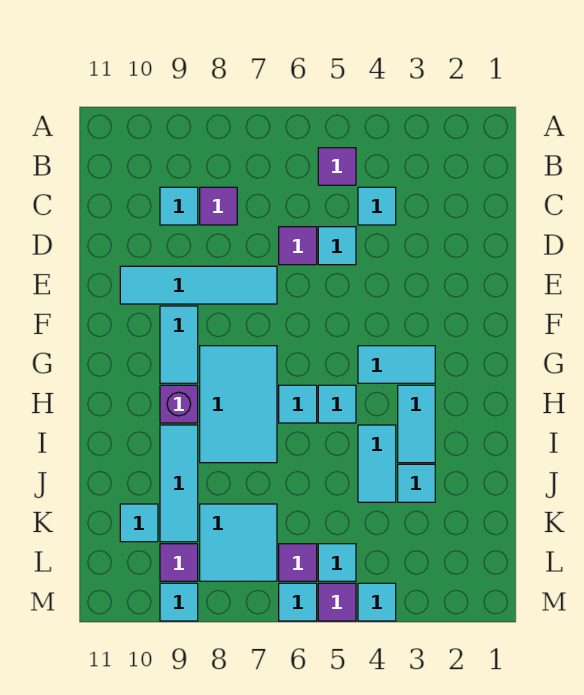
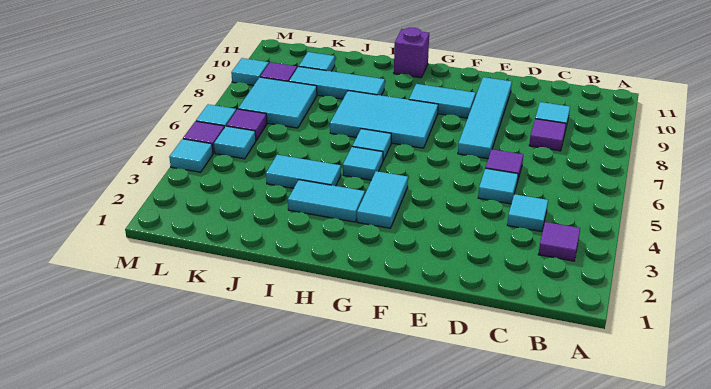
purple tile B5 level 1 -> purple tile B3 level 1
purple brick H9 level 1 -> purple brick H11 level 1
cyan tile J3 level 1 -> none

